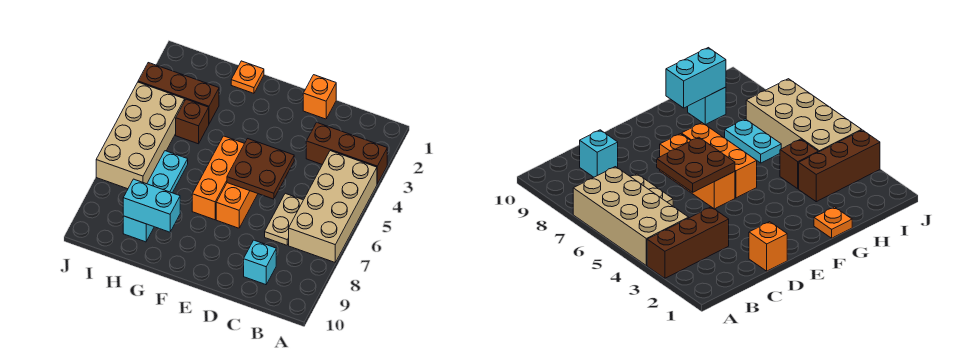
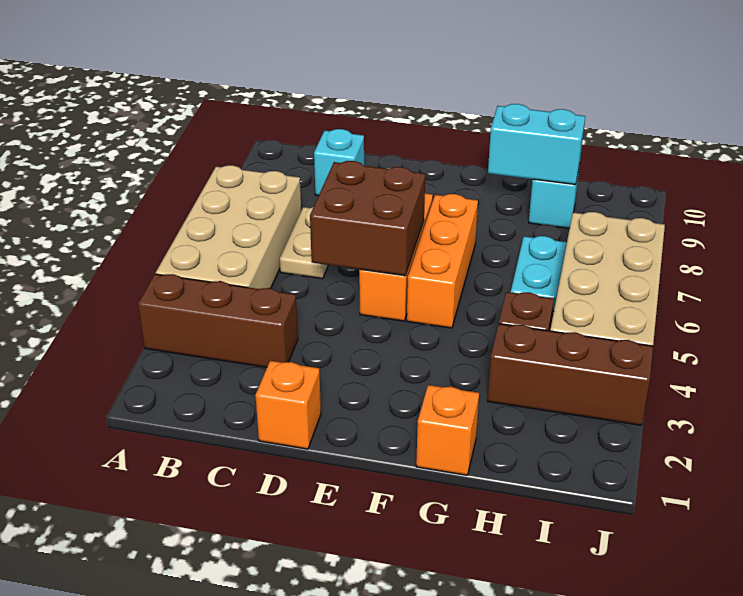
brown plate D5:E6 level 2 -> brown brick D5:E6 level 2
orange plate G1 level 1 -> orange brick G1 level 1

